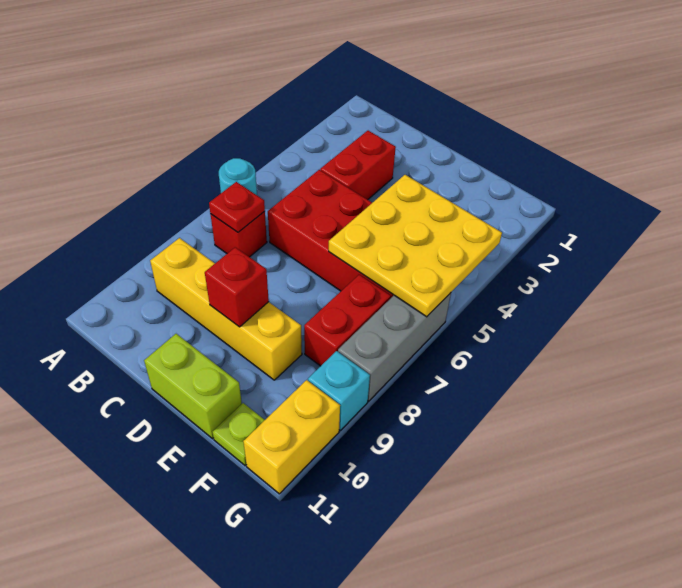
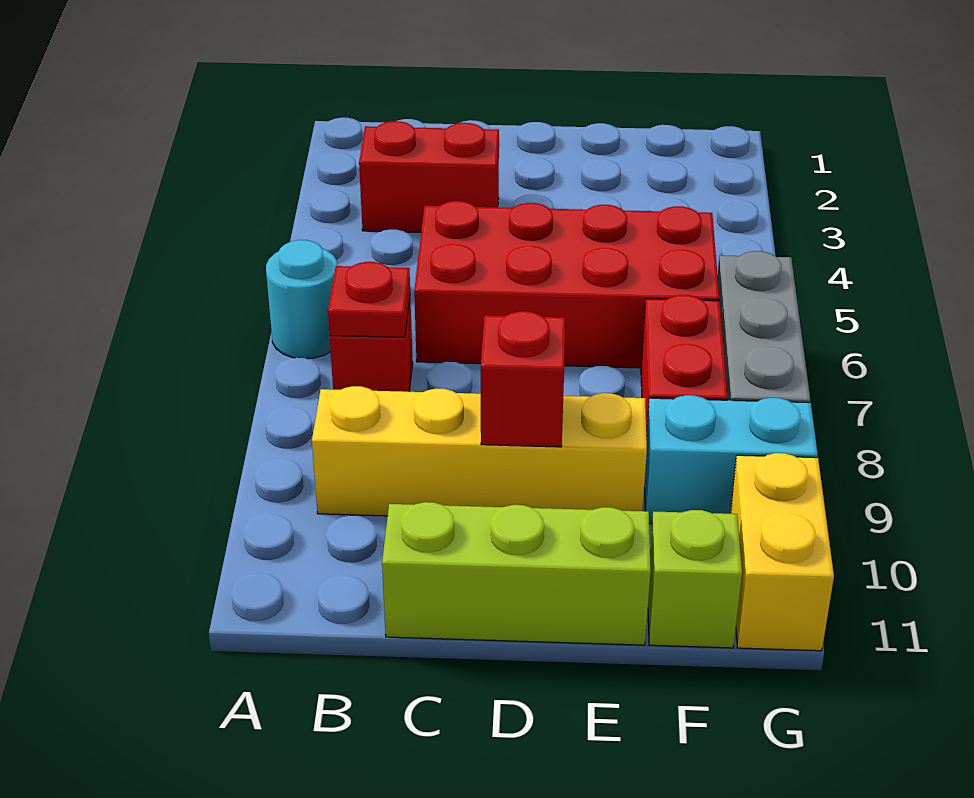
red brick C3:C4 level 1 -> red brick B3:C3 level 1
lime brick D11:E11 level 1 -> lime brick C11:E11 level 1
yellow plate E4:G6 level 2 -> none
lime plate F11 level 1 -> lime brick F11 level 1
cyan brick G9 level 1 -> cyan brick F9:G9 level 1

